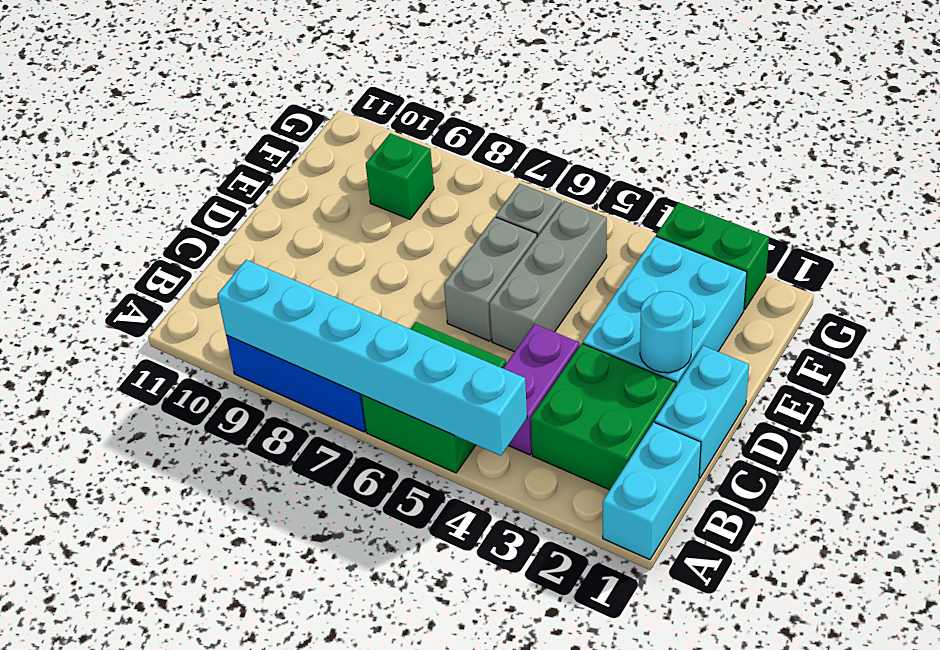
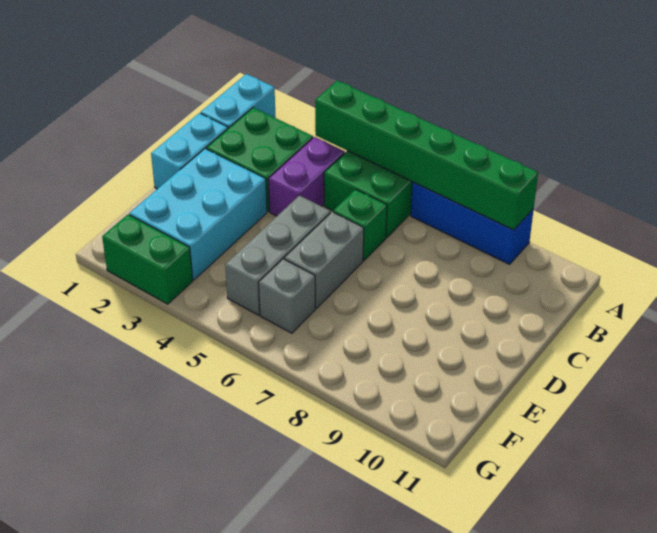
cyan brick A4:A9 level 2 -> green brick A4:A9 level 2
cyan round brick D2 level 2 -> none
green brick F9 level 1 -> green brick C6 level 1

